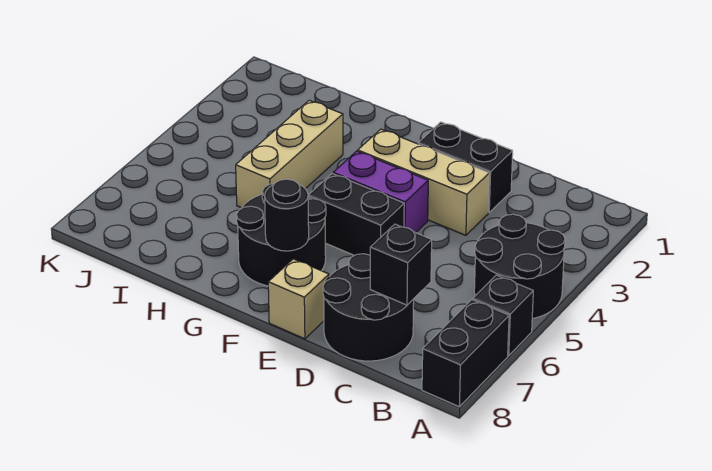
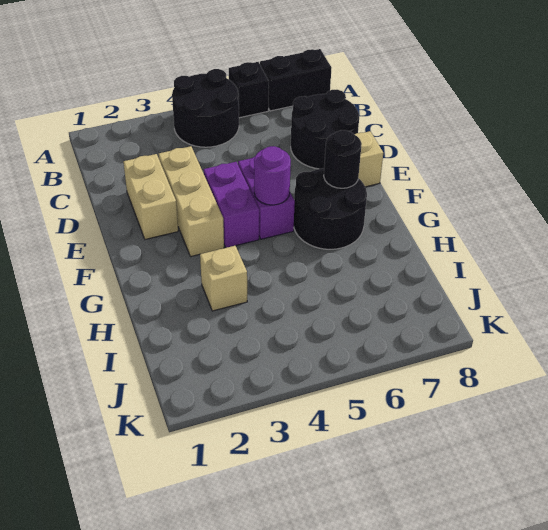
black brick C7 level 2 -> none
black brick D2:E2 level 1 -> tan brick D2:E2 level 1
black brick E5:F5 level 1 -> purple brick E5:F5 level 1
none -> purple round brick F5 level 2
tan brick H3:H5 level 1 -> tan brick H3 level 1

